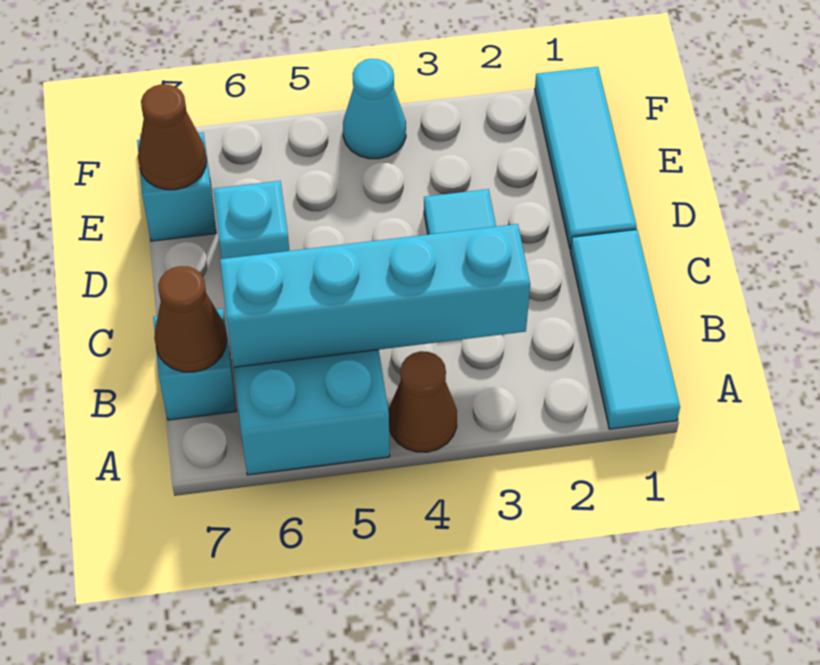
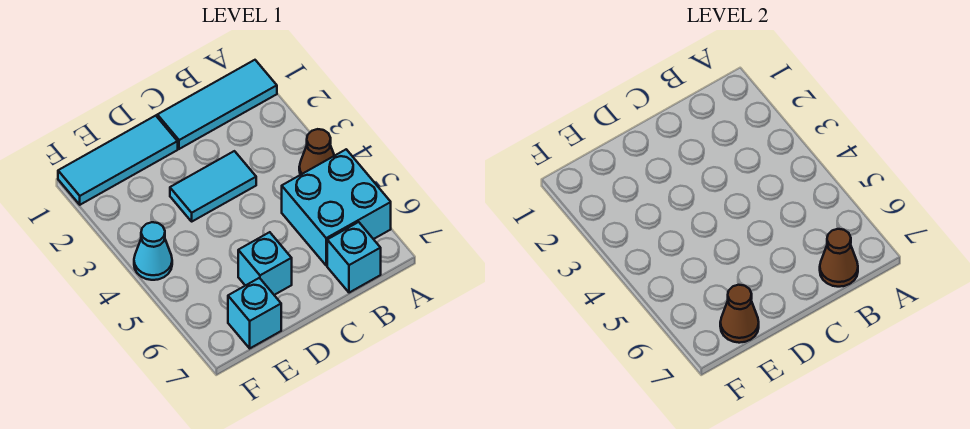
cyan brick B3:B6 level 2 -> none

